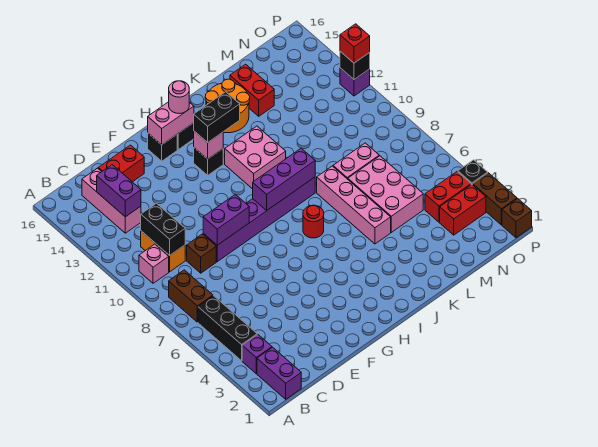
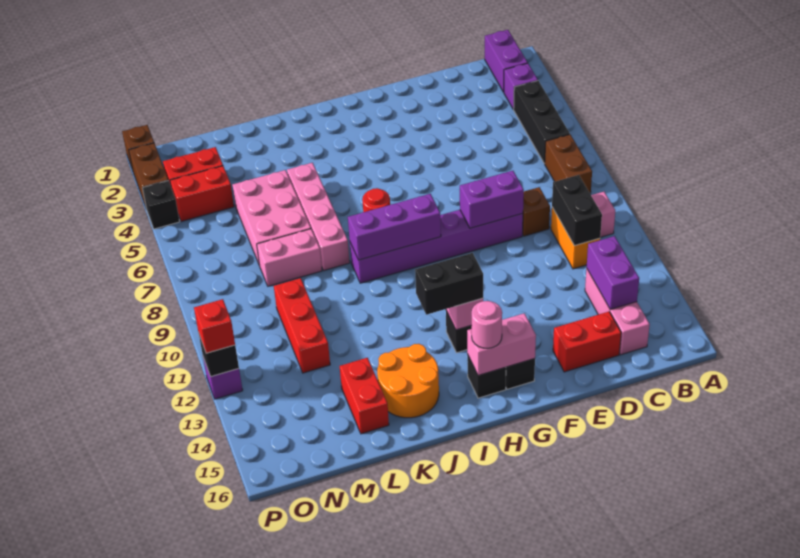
pink brick I11:J12 level 1 -> none
none -> red brick M10:M12 level 1

